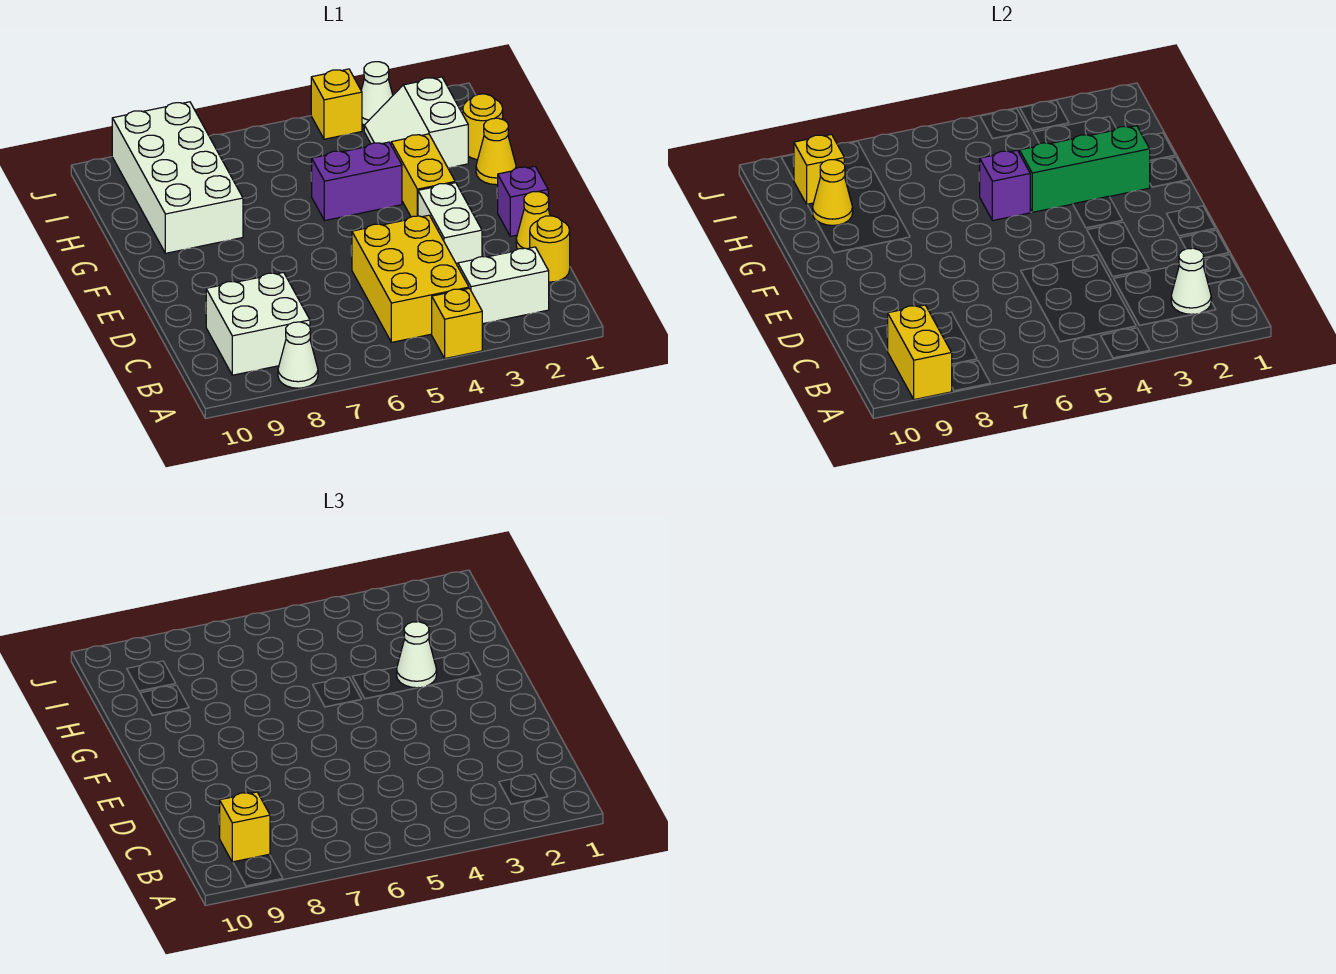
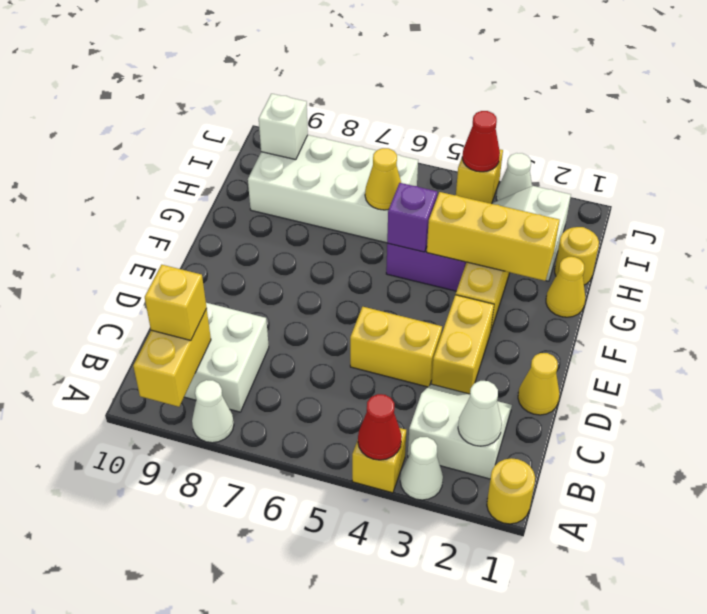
none -> red cone A4 level 2
yellow brick B4:D5 level 1 -> yellow brick D4:D5 level 1
yellow round brick C1 level 1 -> yellow round brick A1 level 1
white brick D3:E3 level 1 -> yellow brick D3:E3 level 1
purple brick E1 level 1 -> none
green brick G2:G4 level 2 -> yellow brick G2:G4 level 2
white cone G3 level 3 -> white cone A3 level 1
white brick G8:J9 level 1 -> white brick H6:I9 level 1
yellow cone H9 level 2 -> yellow cone H6 level 2
yellow brick I9 level 2 -> white brick I9 level 2
none -> red cone J4 level 2

